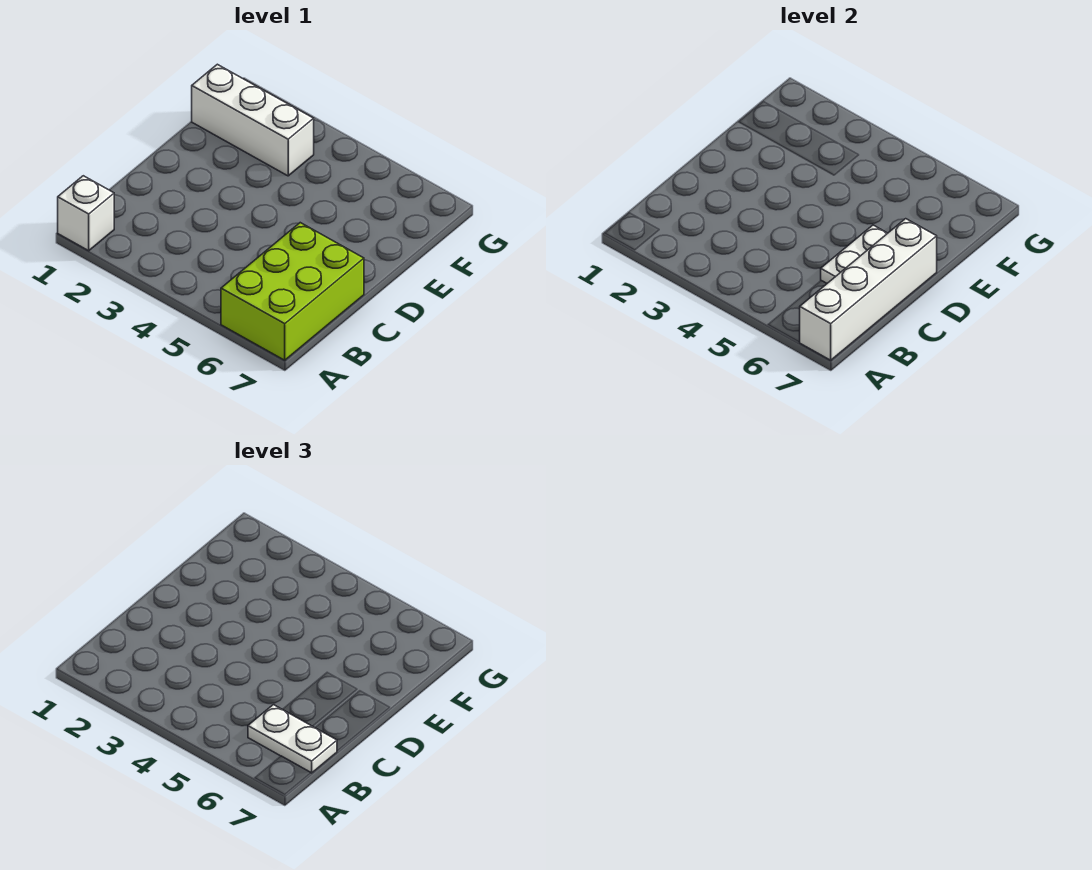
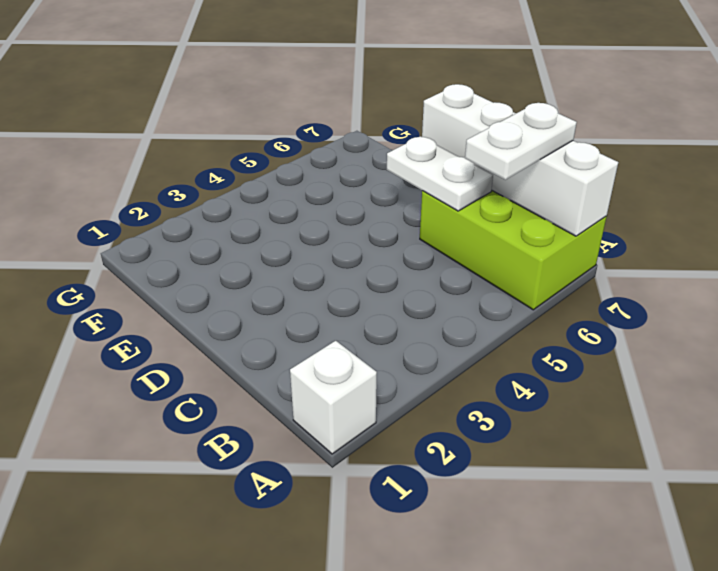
white brick F1:F3 level 1 -> none

